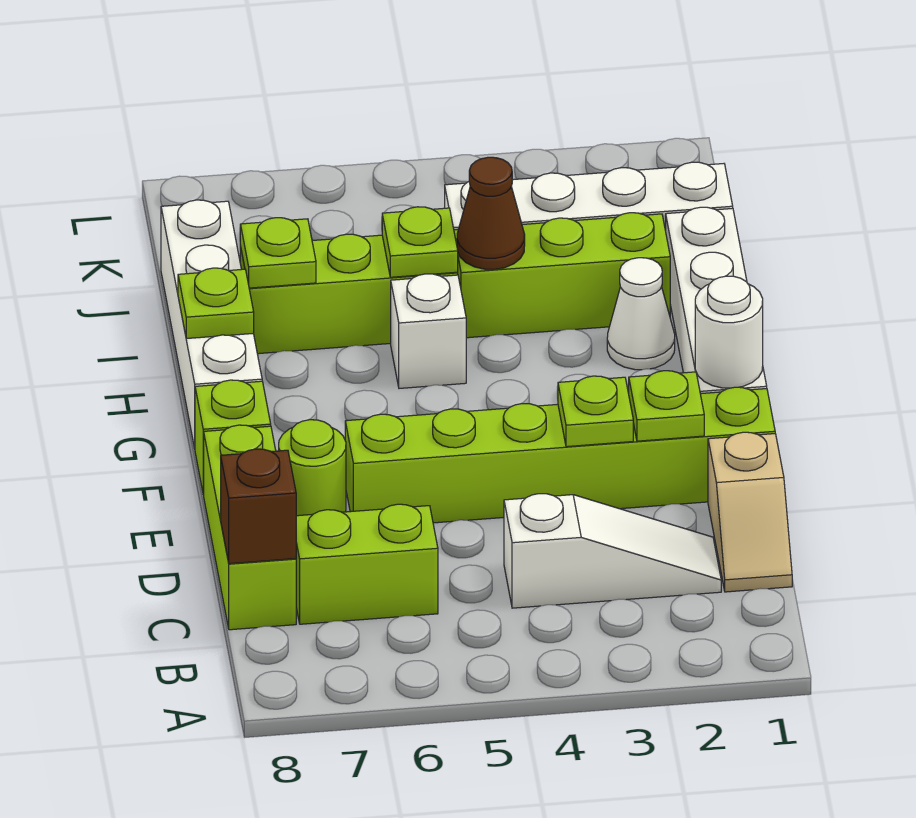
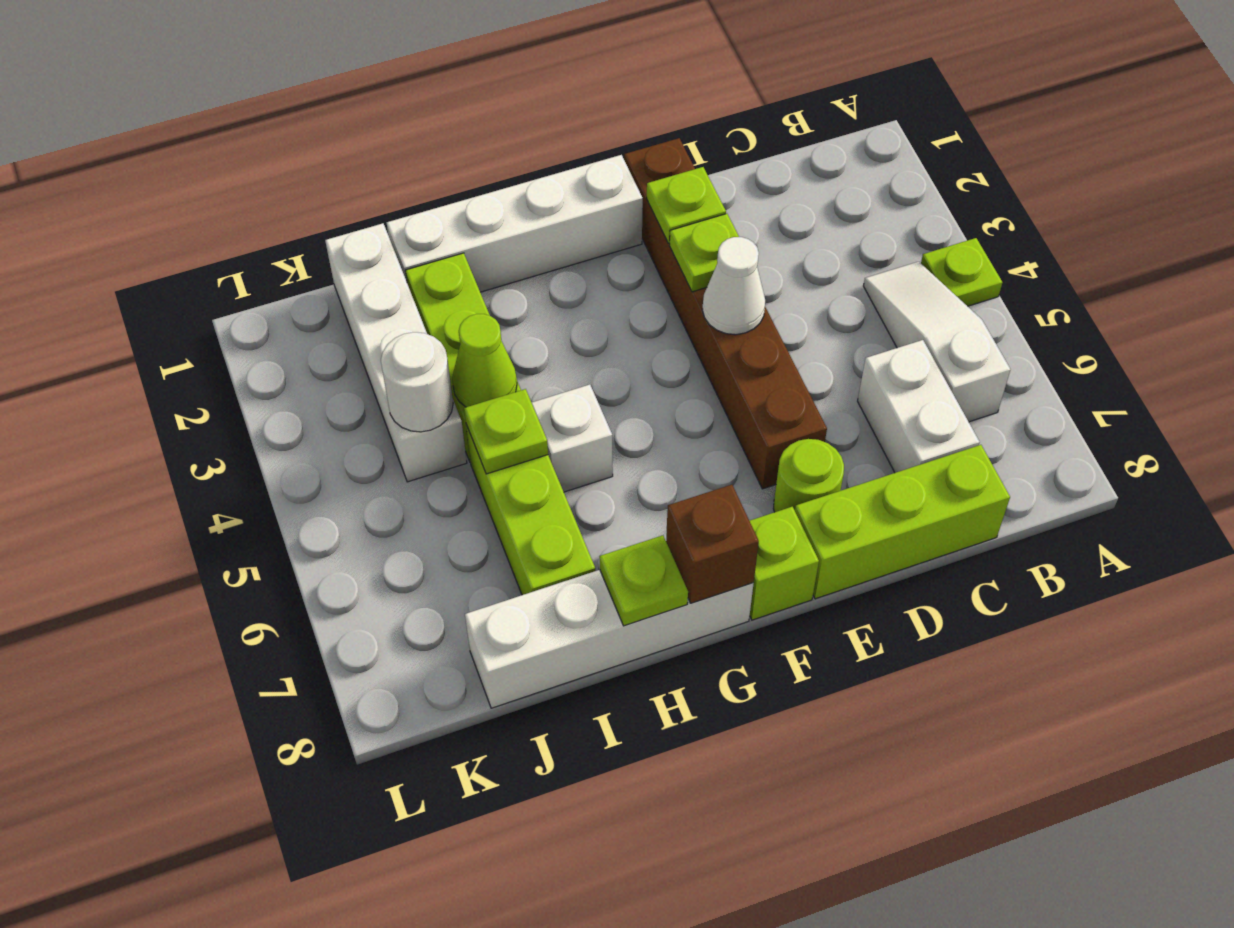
tan slope C1:D1 level 1 top D -> none
white slope C2:C4 level 1 top 4 -> white slope B4:B6 level 1 top 6
lime brick C6:C7 level 1 -> white brick C6:C7 level 1
brown brick C8 level 2 -> brown brick G8 level 2
lime brick E1:E6 level 1 -> brown brick E1:E6 level 1
white round brick F1 level 2 -> white round brick J4 level 2
white cone H2 level 1 -> white cone E4 level 2
brown cone I4 level 2 -> lime cone I4 level 2
lime plate I7 level 2 -> lime plate A4 level 1

